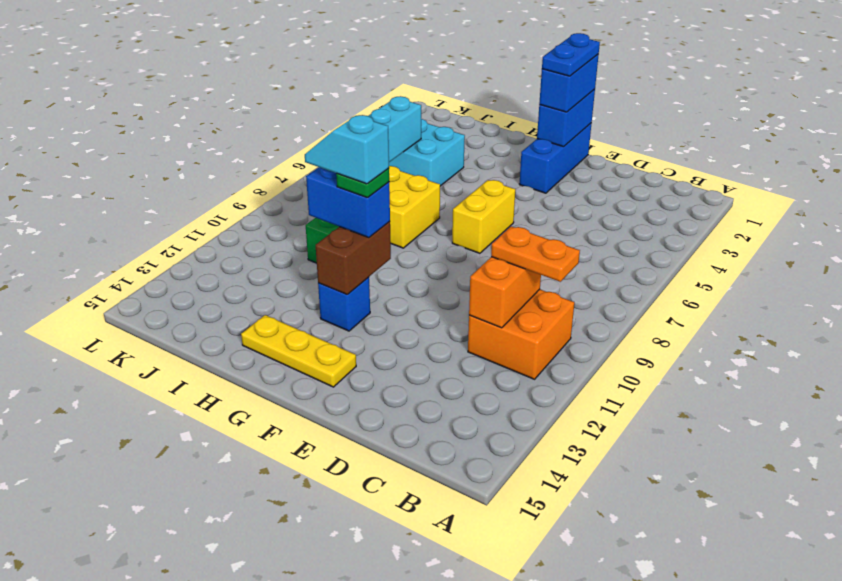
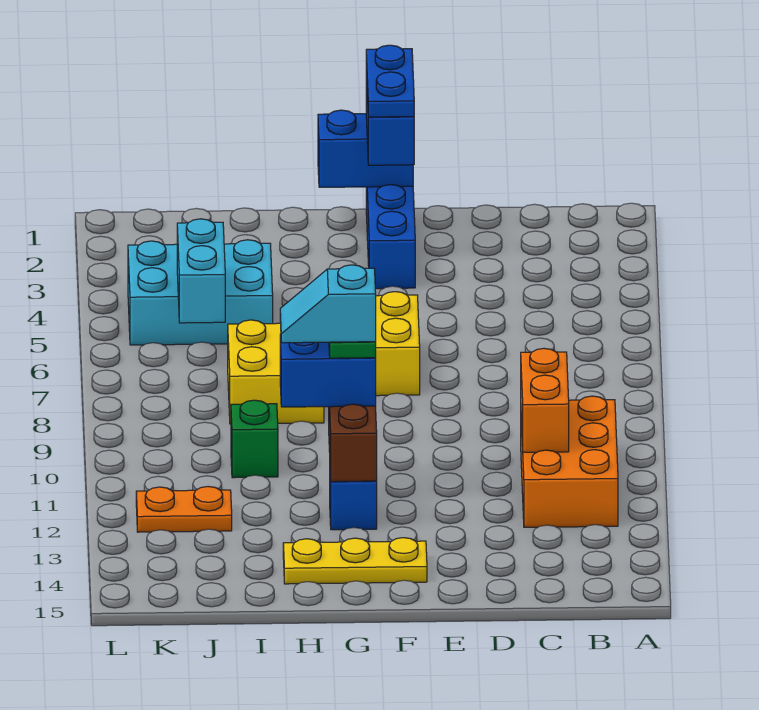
orange brick B10:C11 level 1 -> orange brick B10:C12 level 1
orange plate B10:C10 level 3 -> orange plate J12:K12 level 1
blue brick F1:F2 level 2 -> blue brick F1:G1 level 2

